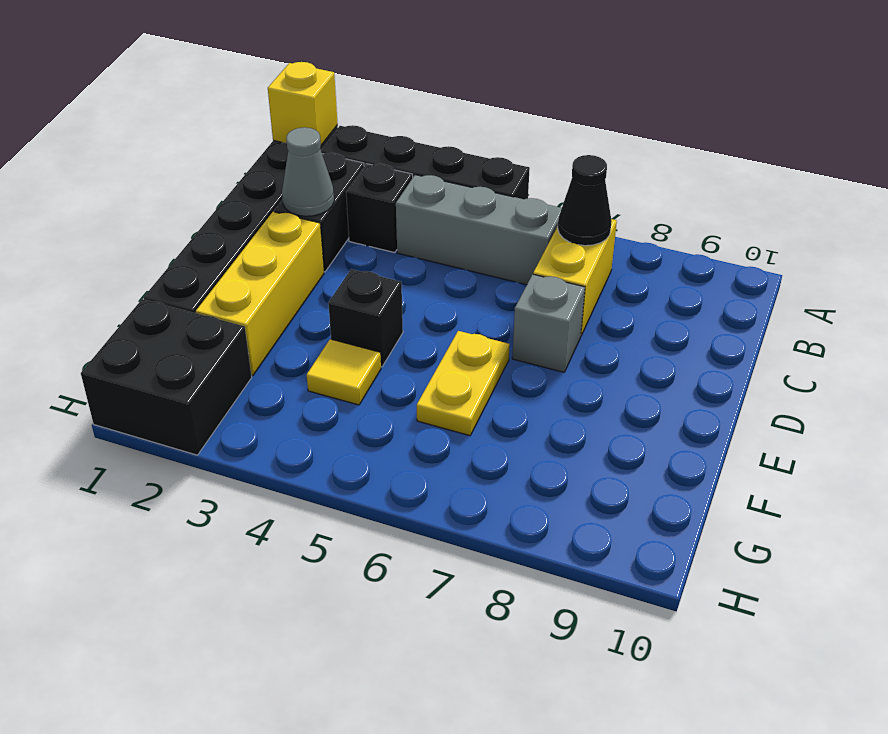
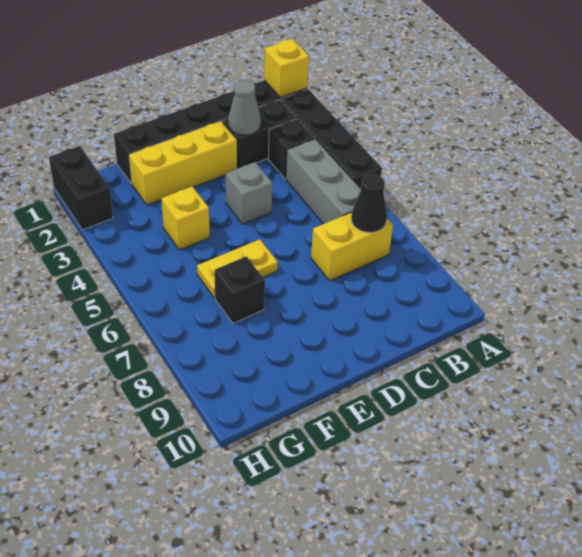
grey brick D7 level 1 -> grey brick D4 level 1
black brick E4 level 1 -> black brick F7 level 1
yellow tile F4 level 1 -> yellow brick F4 level 1
black brick G1:H2 level 1 -> black brick H1:H2 level 1

